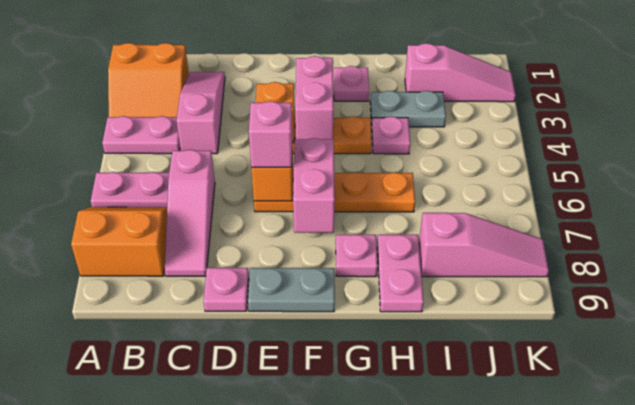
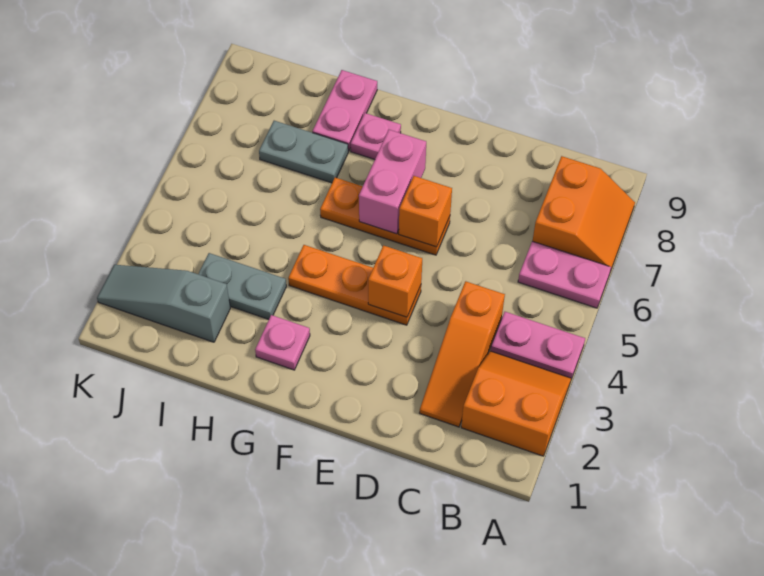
orange slope A7:B8 level 1 top 8 -> orange slope A7:B8 level 1 top B
pink slope C2:C4 level 1 top 4 -> orange slope C2:C4 level 1 top 4
pink slope C6:C8 level 1 top 6 -> none
pink plate D9 level 1 -> none
orange plate E6:H6 level 1 -> orange plate E6:G6 level 1
pink brick E6 level 3 -> none
grey plate E9:F9 level 1 -> grey plate H7:I7 level 1
pink brick F3:F4 level 2 -> none
pink plate H4 level 1 -> none
pink slope I2:K2 level 1 top I -> grey slope I2:K2 level 1 top I
pink slope I8:K8 level 1 top I -> none

